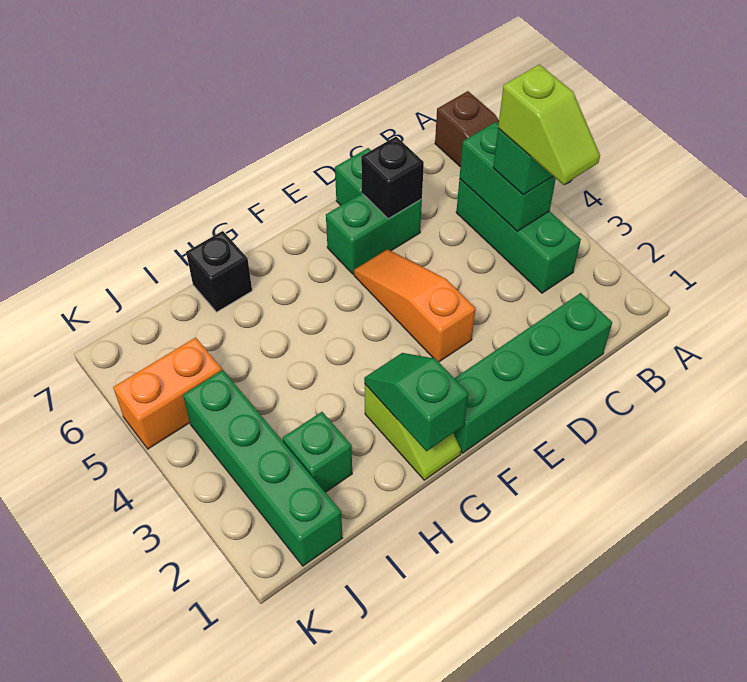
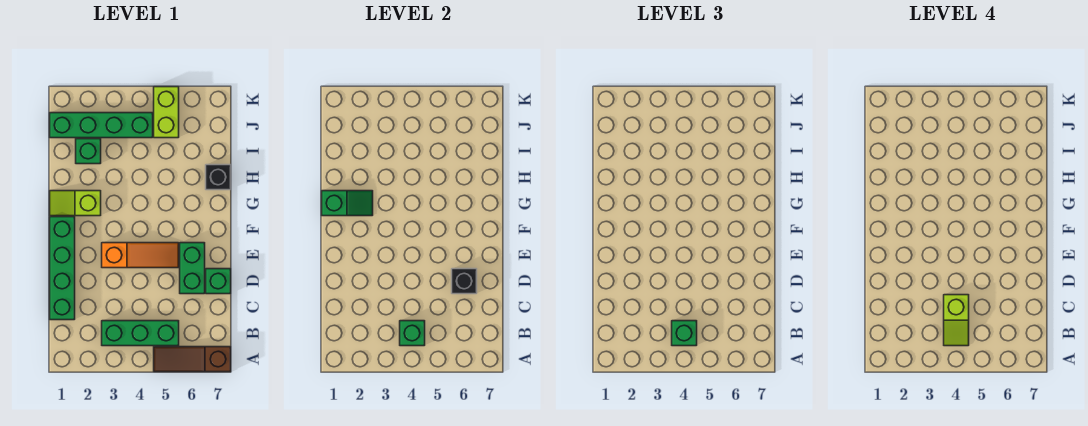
lime slope B3:B4 level 4 top 4 -> lime slope B4:C4 level 4 top C
green brick B4:B5 level 2 -> green brick B4 level 2
orange brick J5:K5 level 1 -> lime brick J5:K5 level 1

